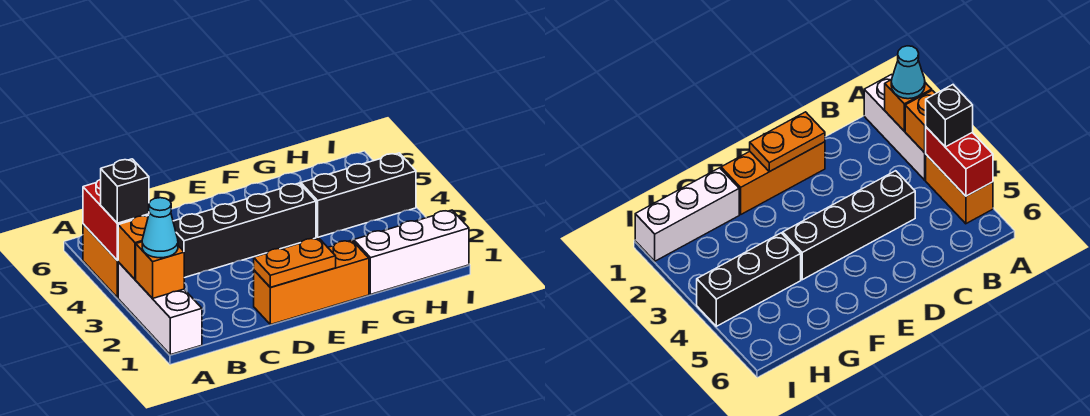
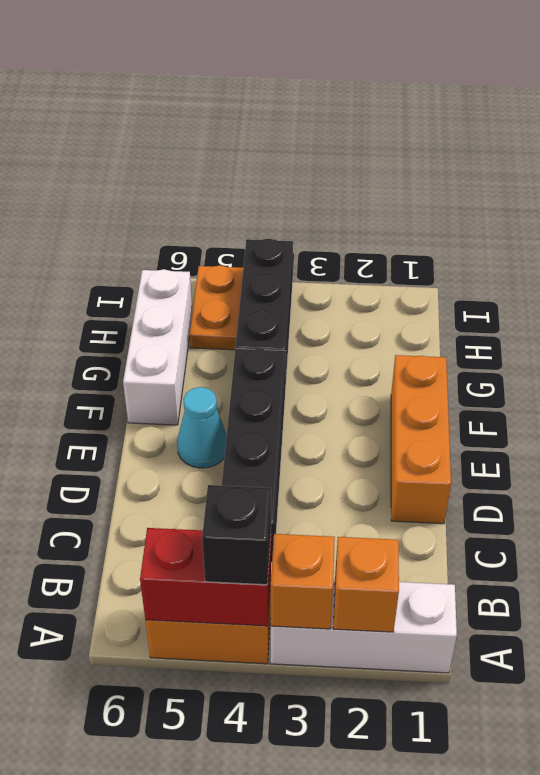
cyan cone A2 level 3 -> cyan cone E5 level 1
orange plate D1:E1 level 2 -> orange plate H5:I5 level 1
white brick G1:I1 level 1 -> white brick F6:H6 level 1

